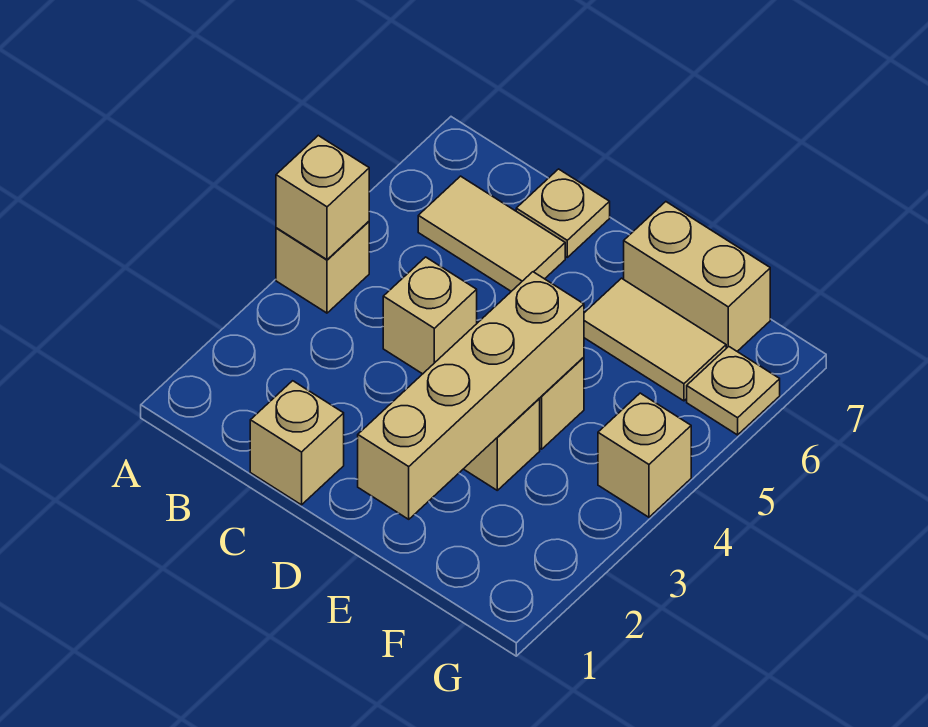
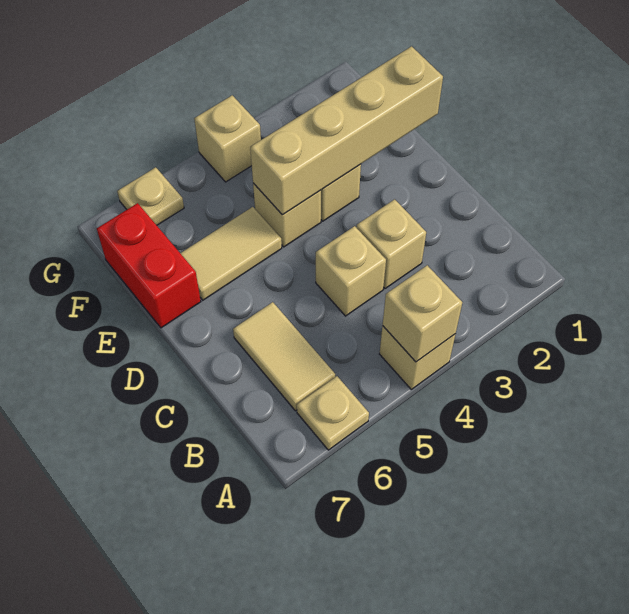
tan brick C1 level 1 -> tan brick C3 level 1
tan plate C7 level 1 -> tan plate A6 level 1
tan tile E6:F6 level 1 -> tan tile E5:E6 level 1
tan brick E7:F7 level 1 -> red brick E7:F7 level 1

